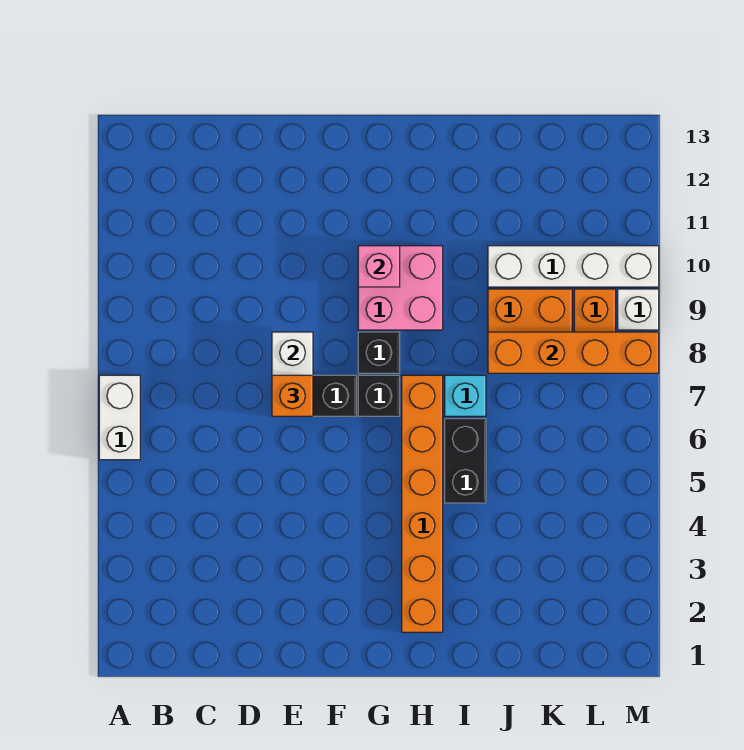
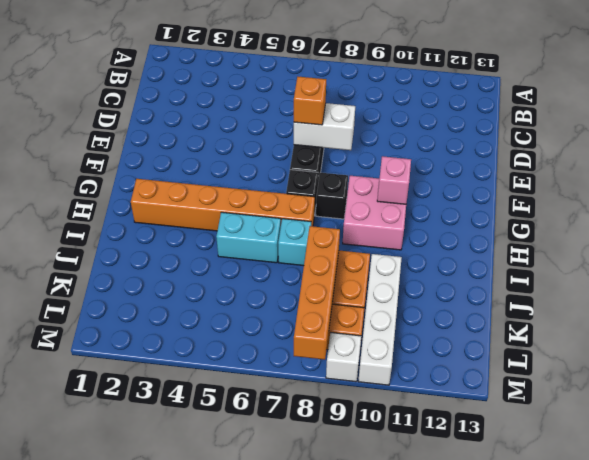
white brick A6:A7 level 1 -> none
black brick I5:I6 level 1 -> cyan brick I5:I6 level 1

